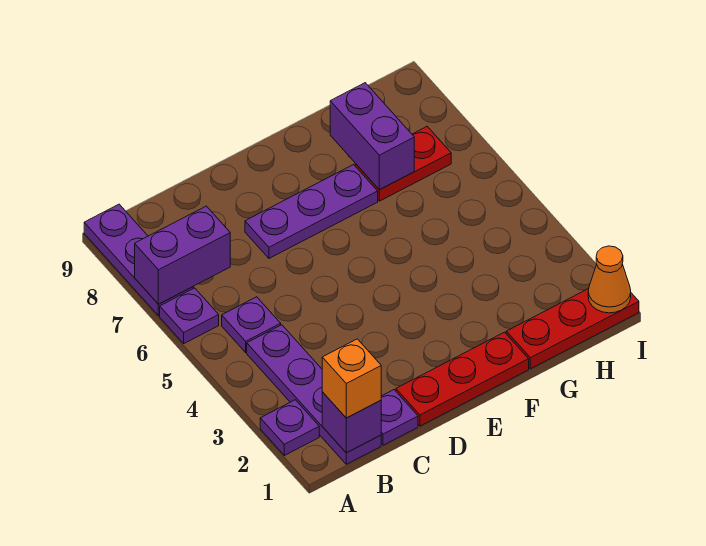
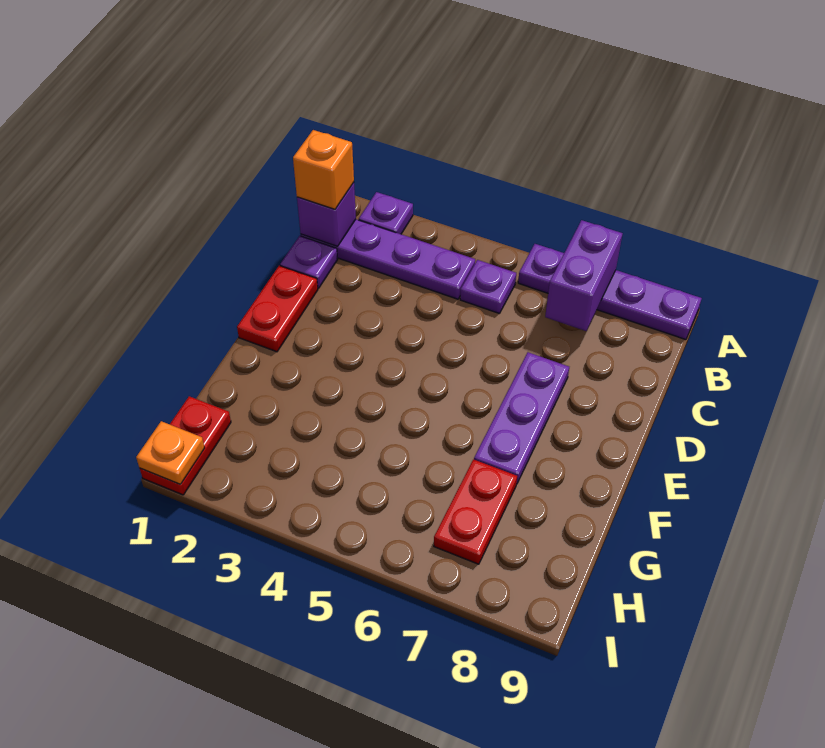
red plate D1:F1 level 1 -> red plate D1:E1 level 1
red plate G1:I1 level 1 -> red plate H1:I1 level 1
purple brick G7:G8 level 2 -> none
orange cone I1 level 2 -> orange plate I1 level 2

